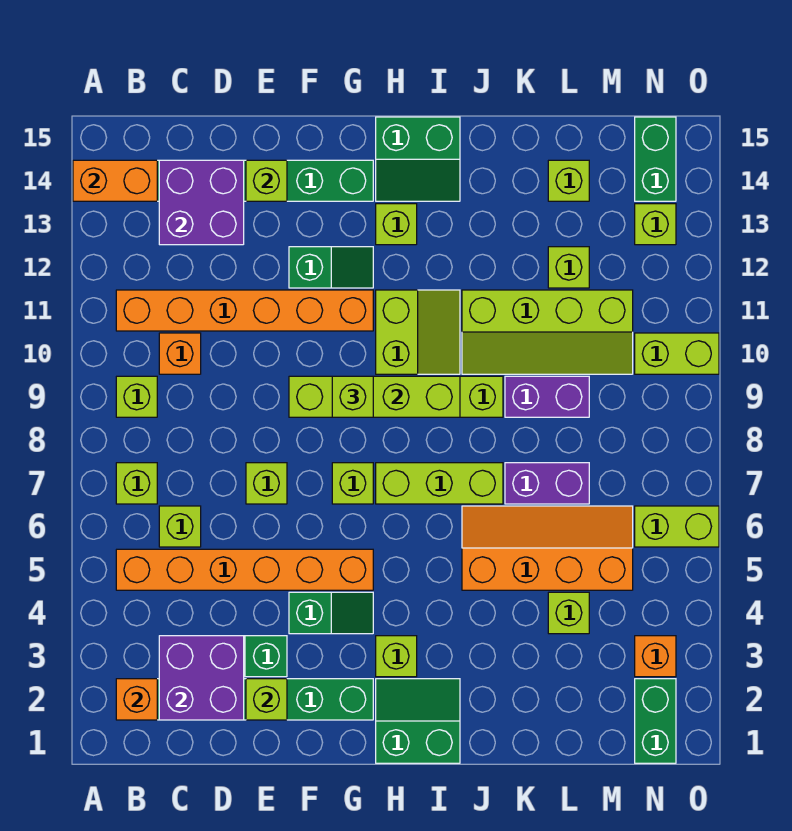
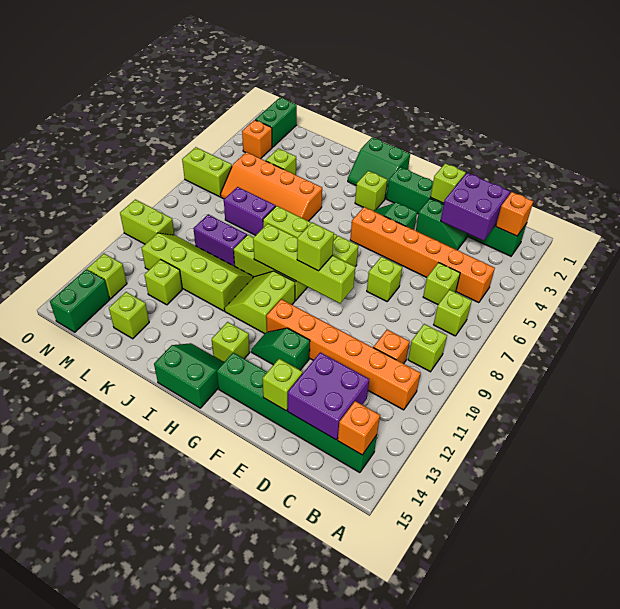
orange brick A14:B14 level 2 -> orange brick B14 level 2

